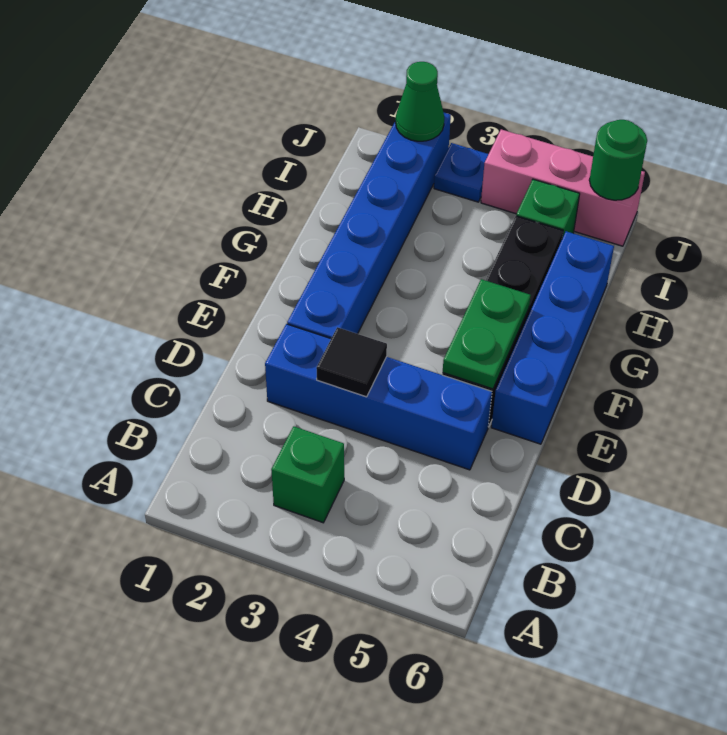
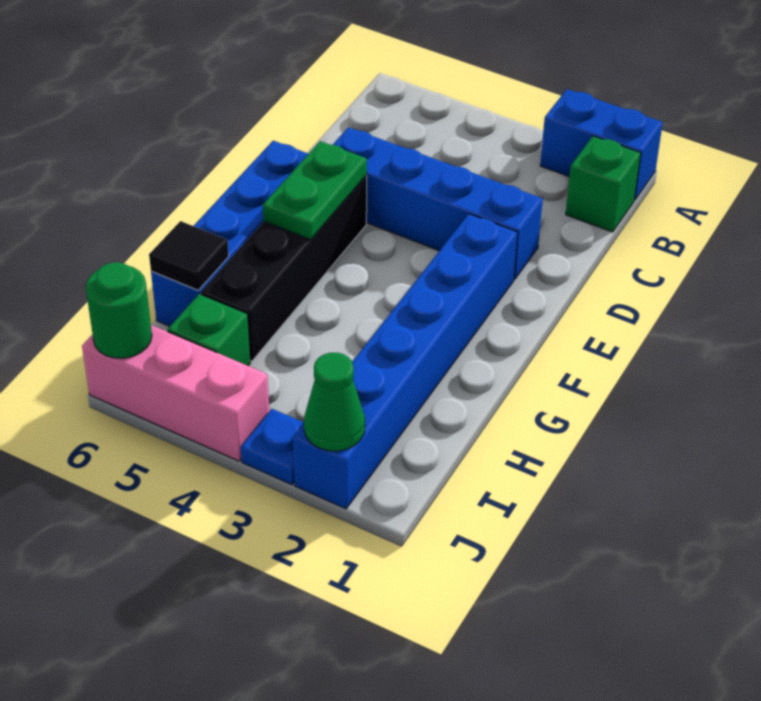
none -> blue brick A1:A2 level 1
green brick B3 level 1 -> green brick B1 level 1
black tile D3 level 2 -> black tile H6 level 2

